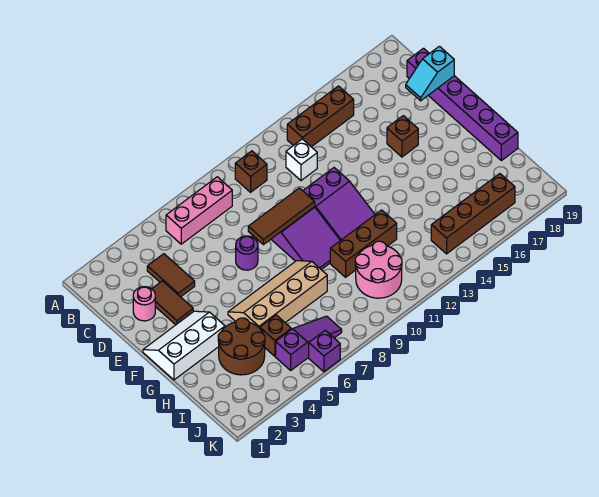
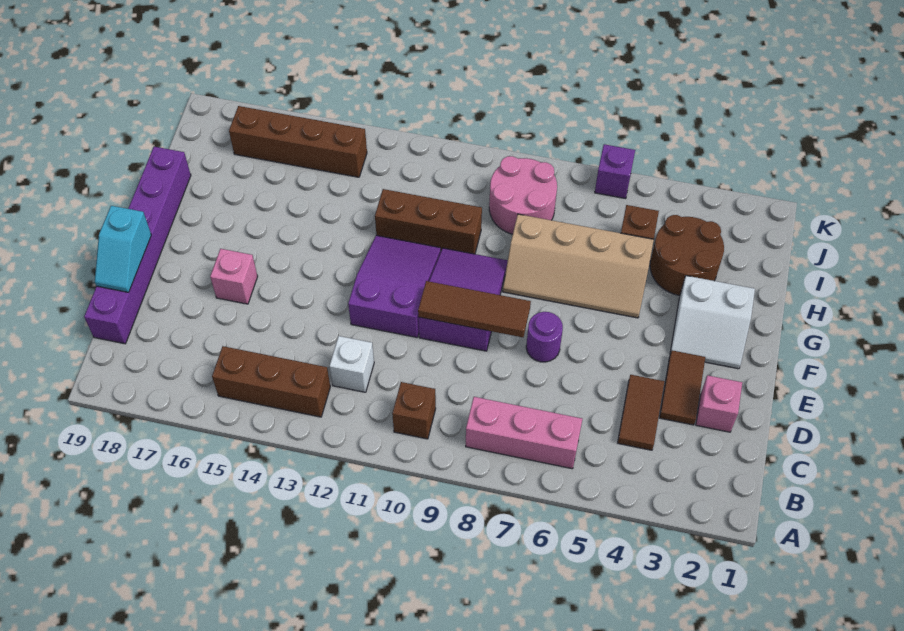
pink round brick D2 level 1 -> pink brick D2 level 1
cyan slope D18:D19 level 2 top 19 -> cyan slope D19:E19 level 2 top E
brown brick E16 level 1 -> pink brick E16 level 1
white slope F1:G3 level 1 top G -> white slope F2:G3 level 1 top G
pink round brick I10:J11 level 1 -> pink round brick I8:J9 level 1
purple slope J5:J7 level 1 top 5 -> none

